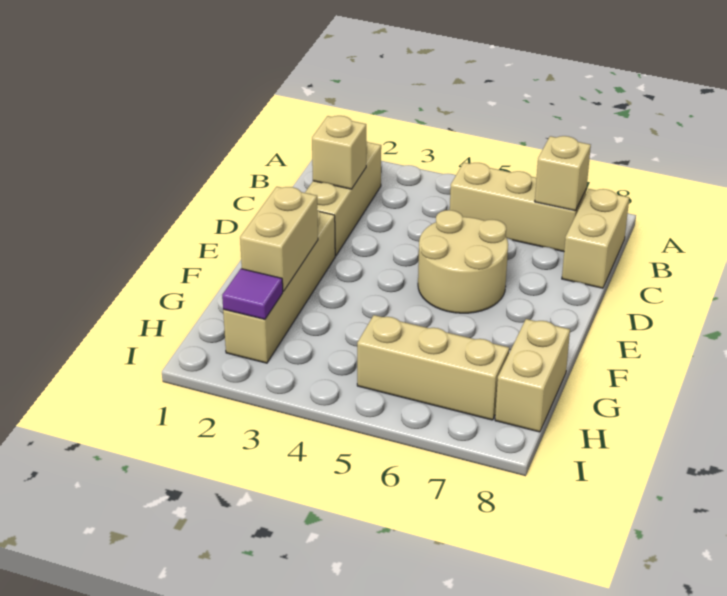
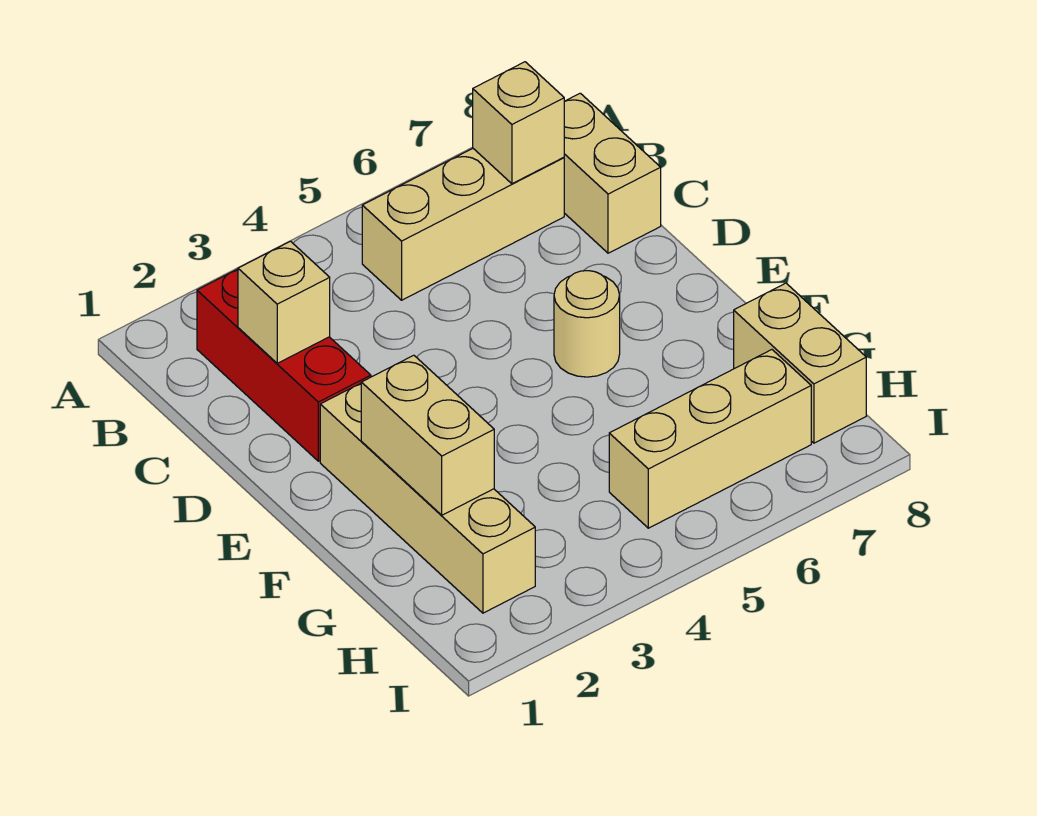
tan brick B2:D2 level 1 -> red brick B2:D2 level 1
tan round brick D5:E6 level 1 -> tan round brick E6 level 1
purple tile H2 level 2 -> none

